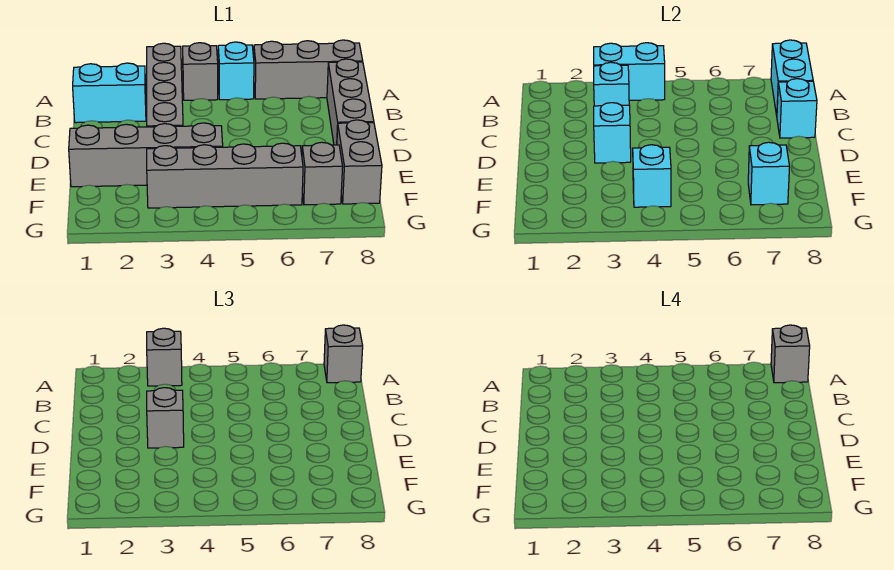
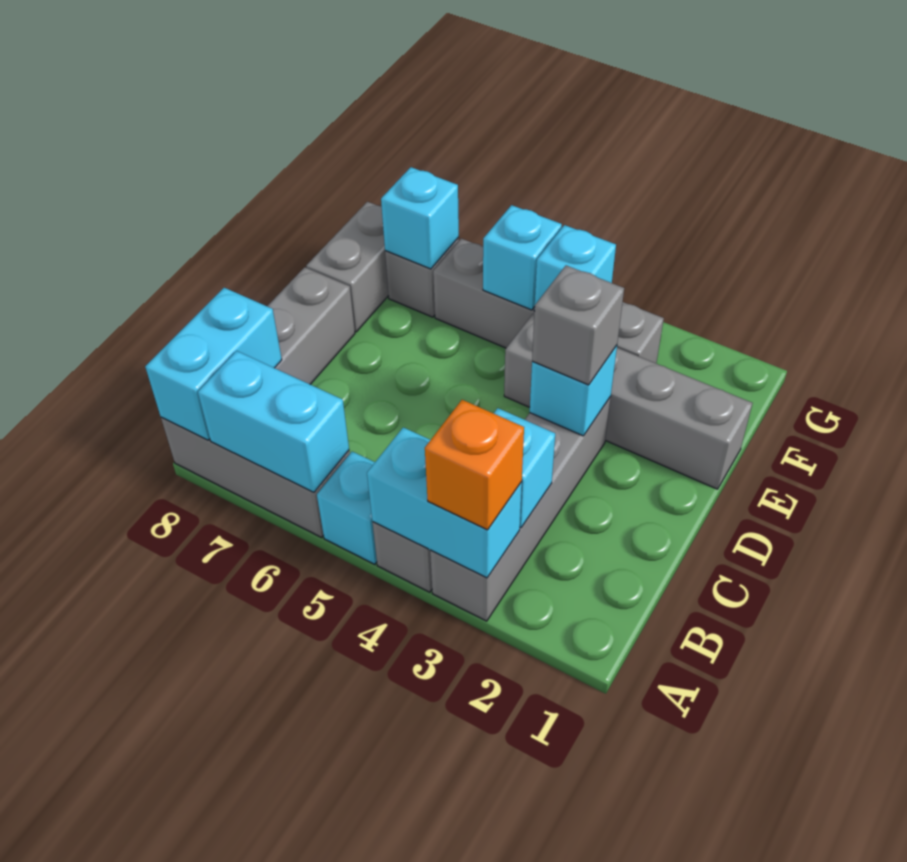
grey brick A3 level 3 -> orange brick A3 level 3
grey brick A8 level 3 -> none
grey brick A8 level 4 -> none
cyan brick B1:B2 level 1 -> cyan brick A6:A7 level 2
cyan brick C8 level 2 -> cyan brick F5 level 2

